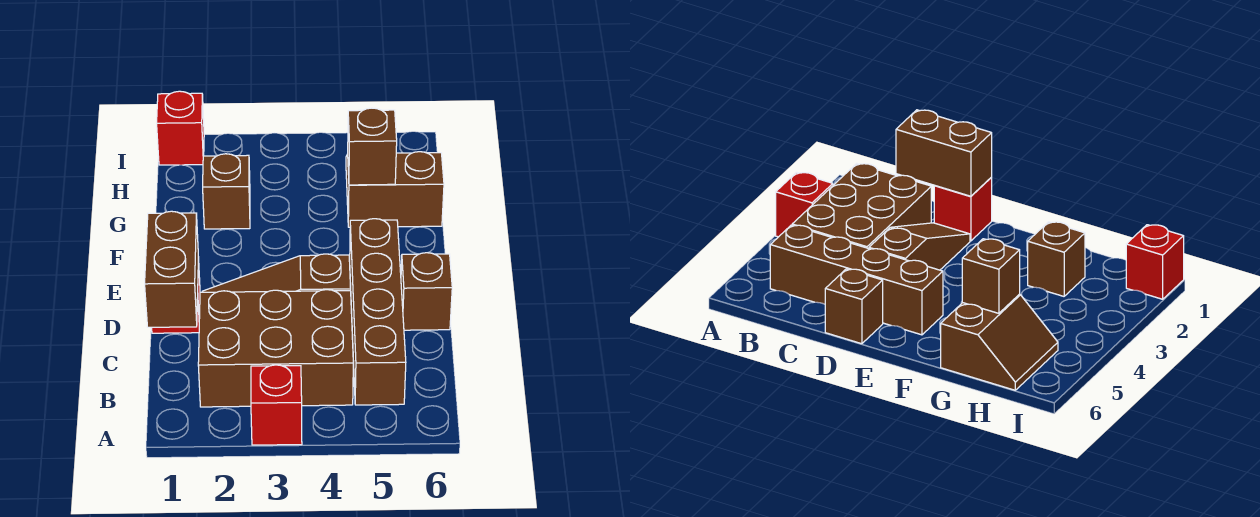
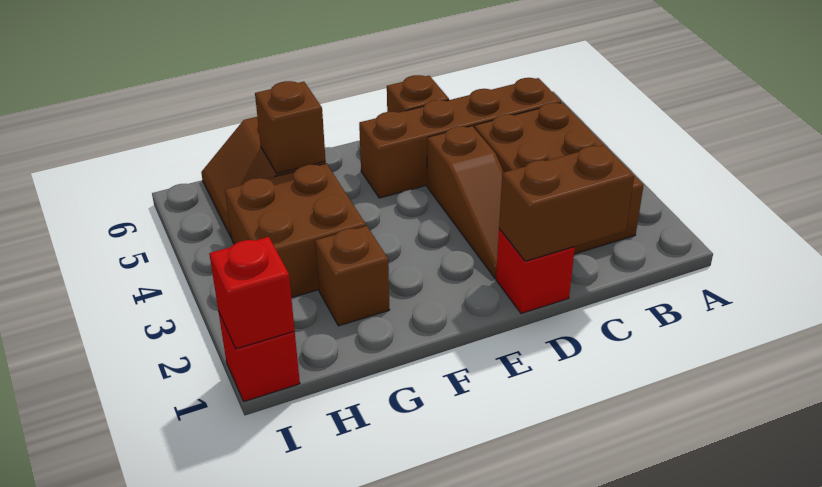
red brick A3 level 1 -> red brick I1 level 2
none -> brown brick G3:H4 level 1

